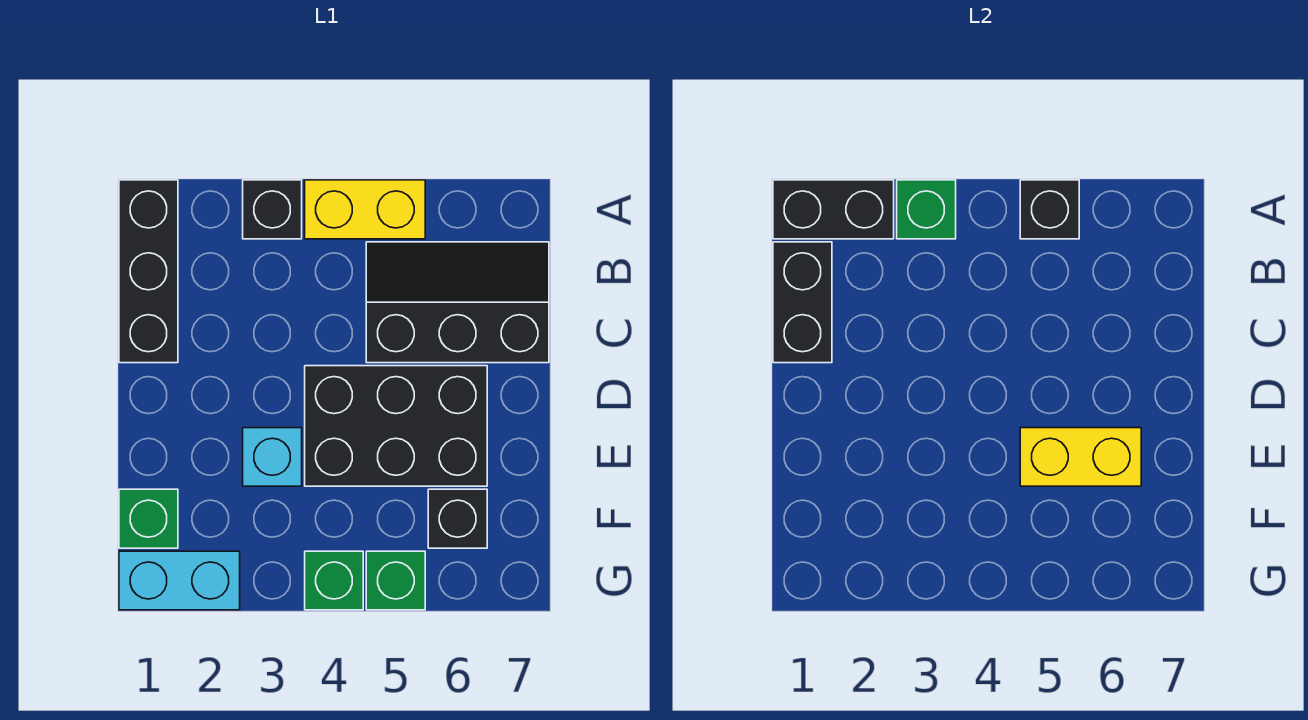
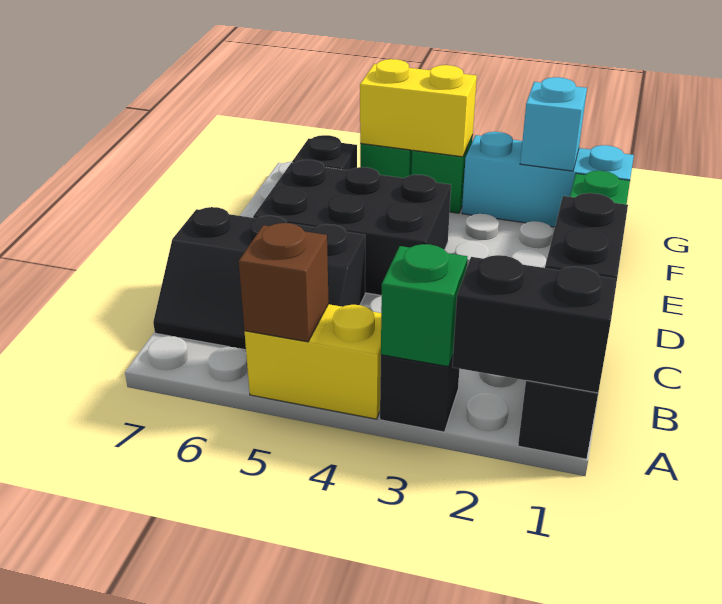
black brick A5 level 2 -> brown brick A5 level 2
cyan brick E3 level 1 -> cyan brick G2 level 2
yellow brick E5:E6 level 2 -> yellow brick G4:G5 level 2
cyan brick G1:G2 level 1 -> cyan brick G1:G3 level 1

